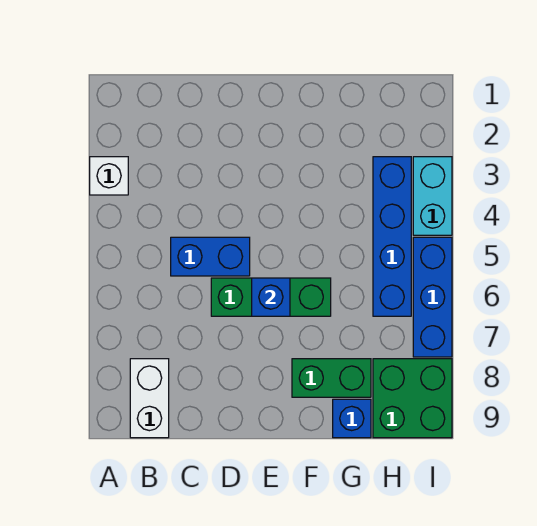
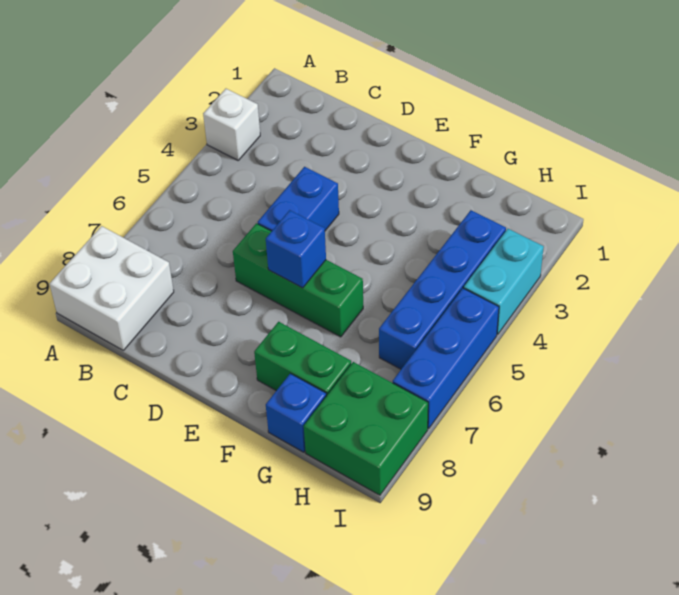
white brick B8:B9 level 1 -> white brick A8:B9 level 1
blue brick C5:D5 level 1 -> blue brick D4:D5 level 1

